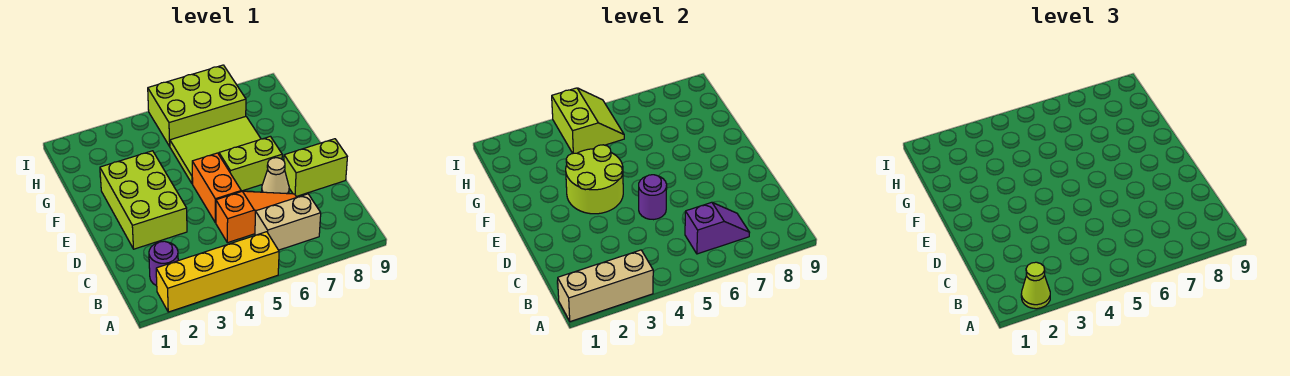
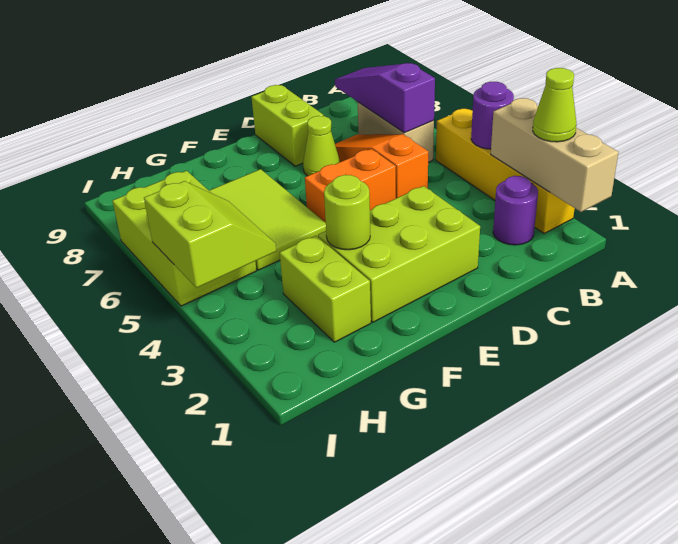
purple slope B6:B7 level 2 top 6 -> purple slope B6:B8 level 2 top 6
purple round brick D5 level 2 -> purple round brick A4 level 2
tan cone D7 level 1 -> lime cone D7 level 1
lime round brick E3:F4 level 2 -> lime round brick F3 level 2
lime brick E6:E7 level 1 -> lime brick G2:G3 level 1
lime slope H4:I5 level 2 top 4 -> lime slope H4:I5 level 2 top I

